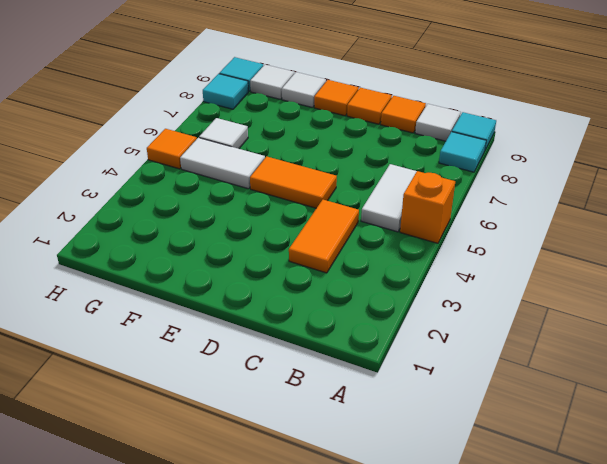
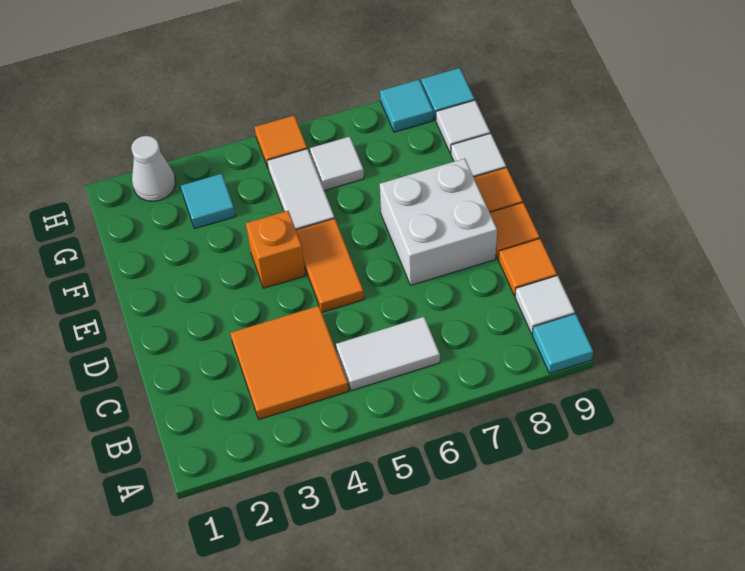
orange brick A5 level 1 -> orange brick E4 level 1
cyan tile A8 level 1 -> cyan tile G3 level 1
orange tile C3:C4 level 1 -> orange tile B3:C4 level 1
none -> white brick D7:E8 level 1
none -> white cone H2 level 1

